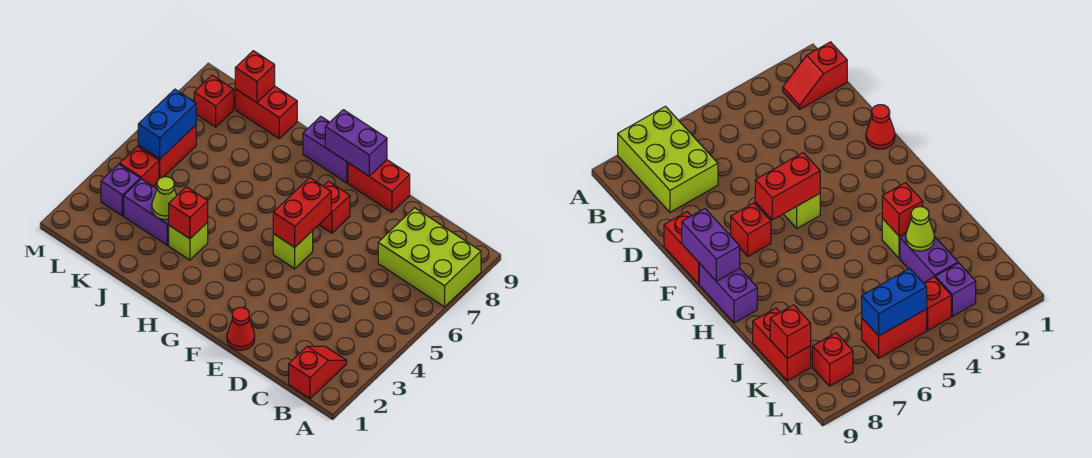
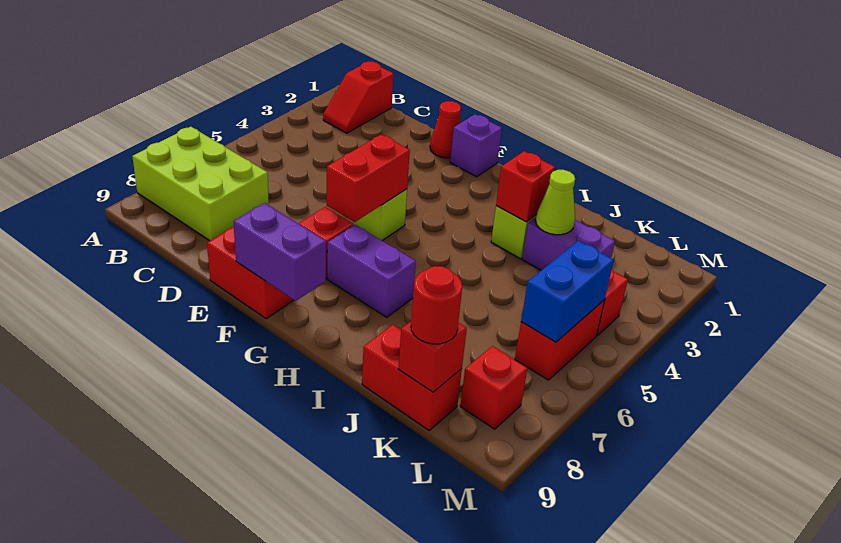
purple brick G9:H9 level 1 -> purple brick G7:H7 level 1
none -> red round brick K9 level 3
purple brick L3 level 1 -> purple brick F1 level 1

